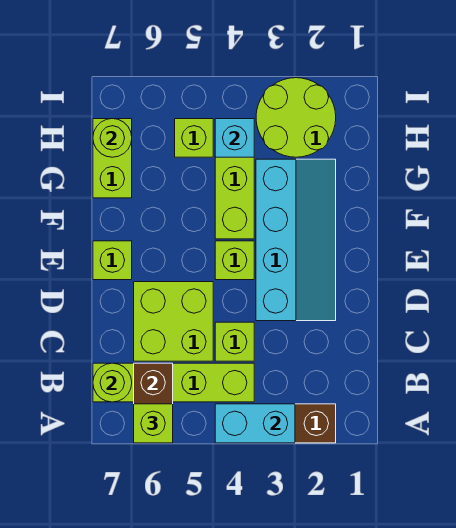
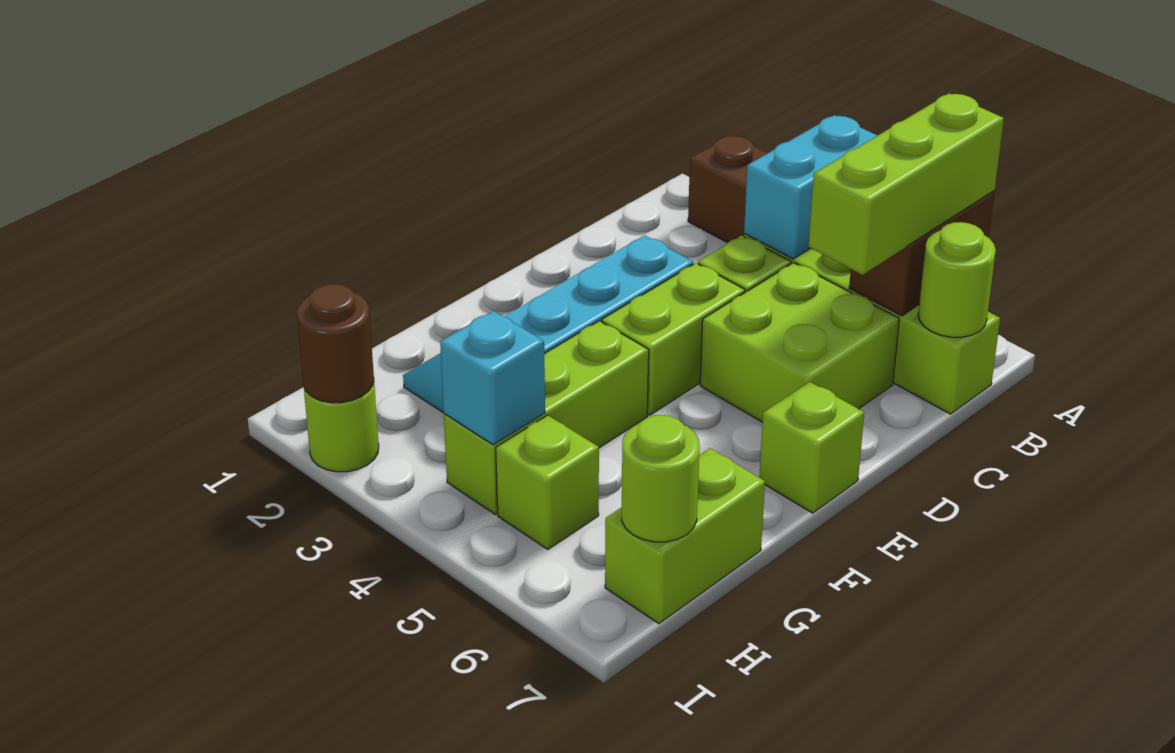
cyan brick A3:A4 level 2 -> cyan brick A4:B4 level 2
lime brick A6 level 3 -> lime brick A6:C6 level 3
lime brick E4 level 1 -> lime brick D4:E4 level 1
lime round brick H2:I3 level 1 -> lime round brick I2 level 1
none -> brown round brick I2 level 2

